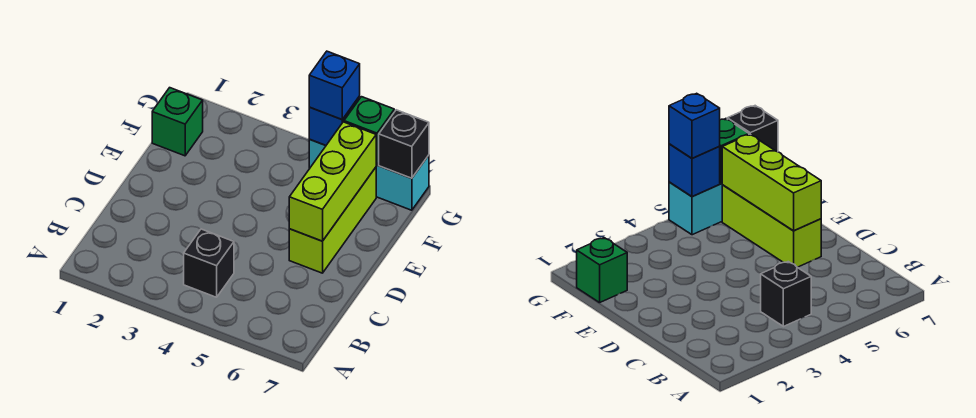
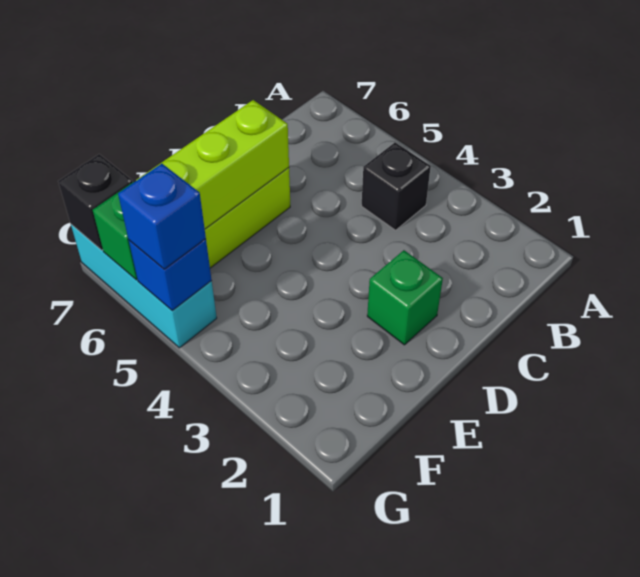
green brick F1 level 1 -> green brick D2 level 1

